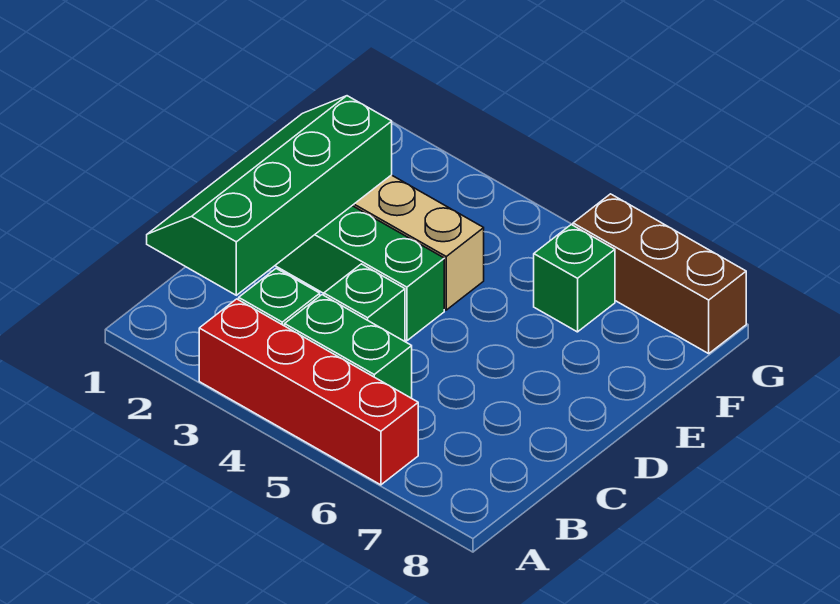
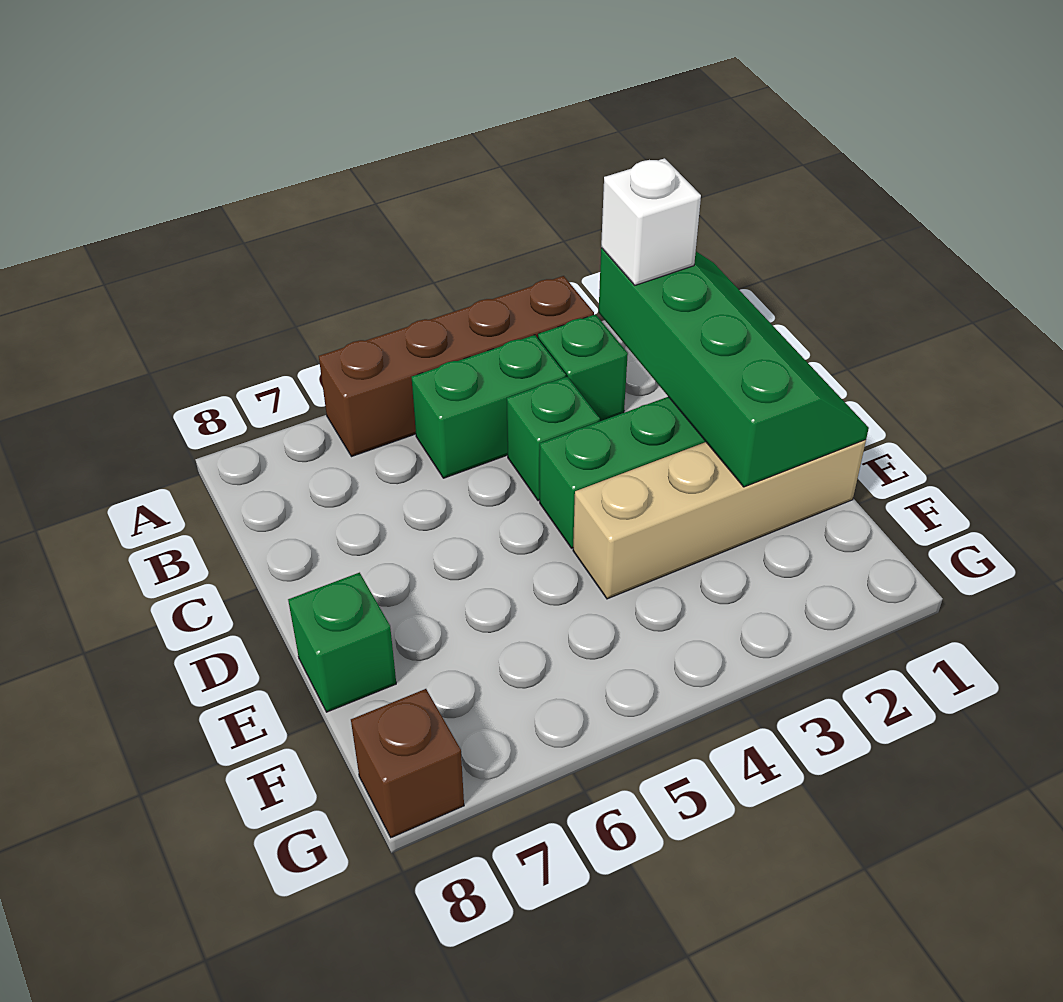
red brick A3:A6 level 1 -> brown brick A3:A6 level 1
none -> white brick B2 level 3
green brick F6 level 1 -> green brick E8 level 1
brown brick G6:G8 level 1 -> brown brick G8 level 1

